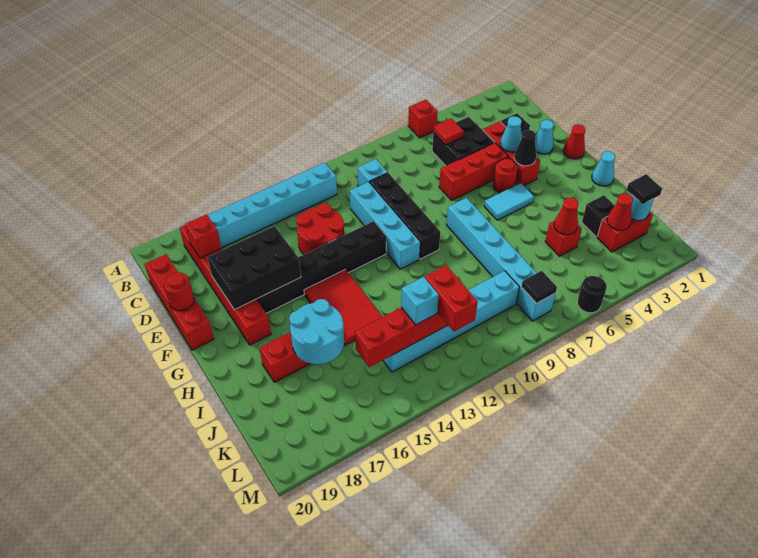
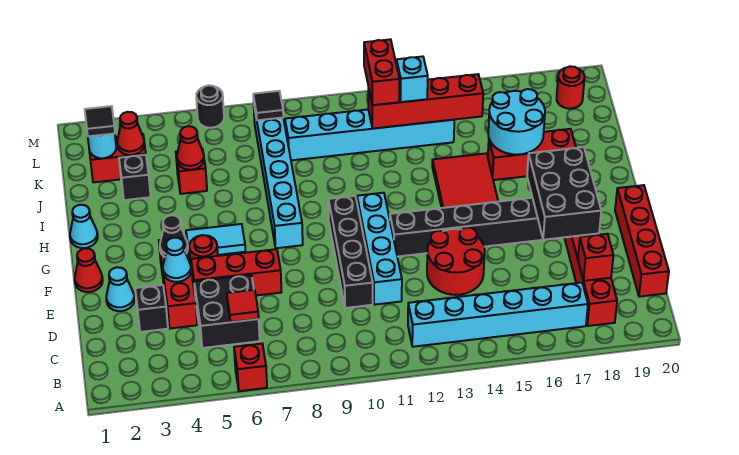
cyan brick C10 level 1 -> none
black brick E16:F18 level 2 -> black brick E17:G18 level 2
red round brick E20 level 2 -> red round brick L19 level 1

